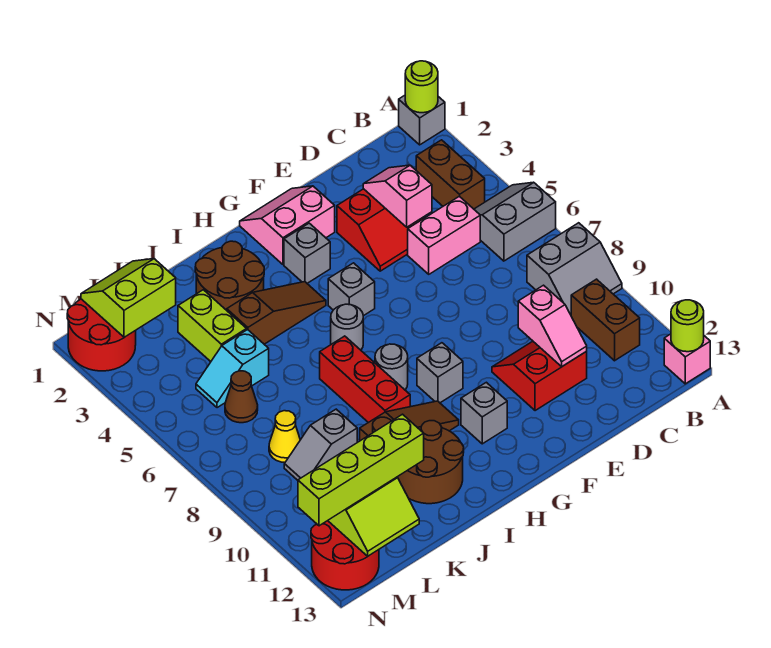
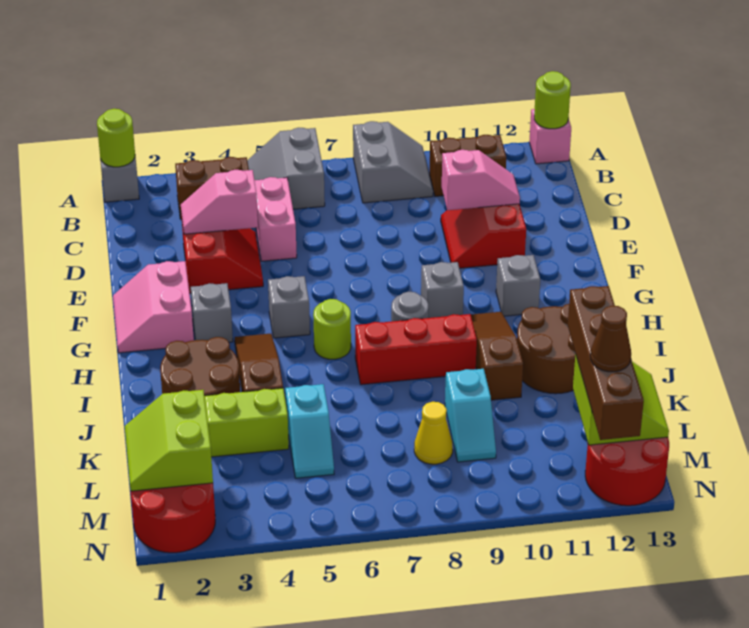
grey round brick H6 level 1 -> lime round brick H6 level 1
grey slope K9:L9 level 1 top K -> cyan slope K9:L9 level 1 top K
lime brick K12:N12 level 3 -> brown brick K12:N12 level 3
brown cone L6 level 1 -> brown cone M12 level 4

